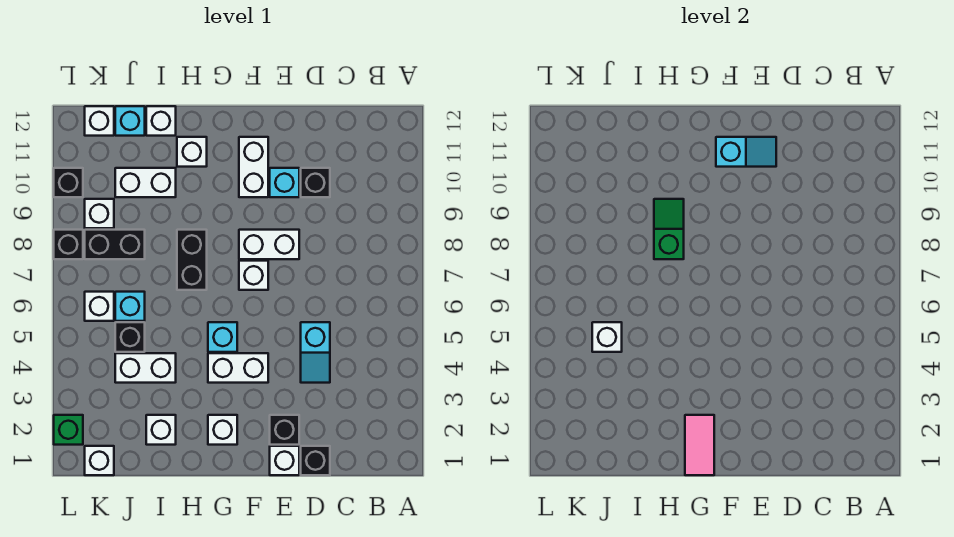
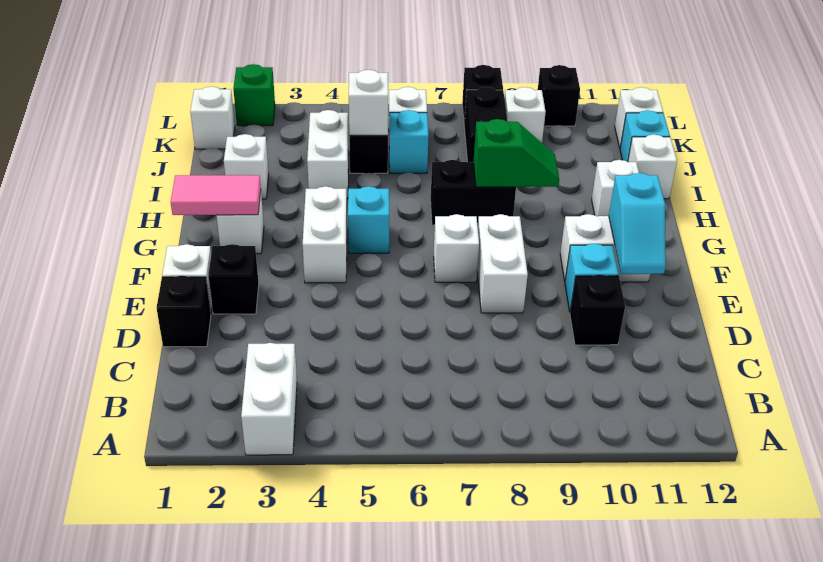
cyan slope D4:D5 level 1 top 5 -> none
white brick I10:J10 level 1 -> white brick A3:B3 level 1

